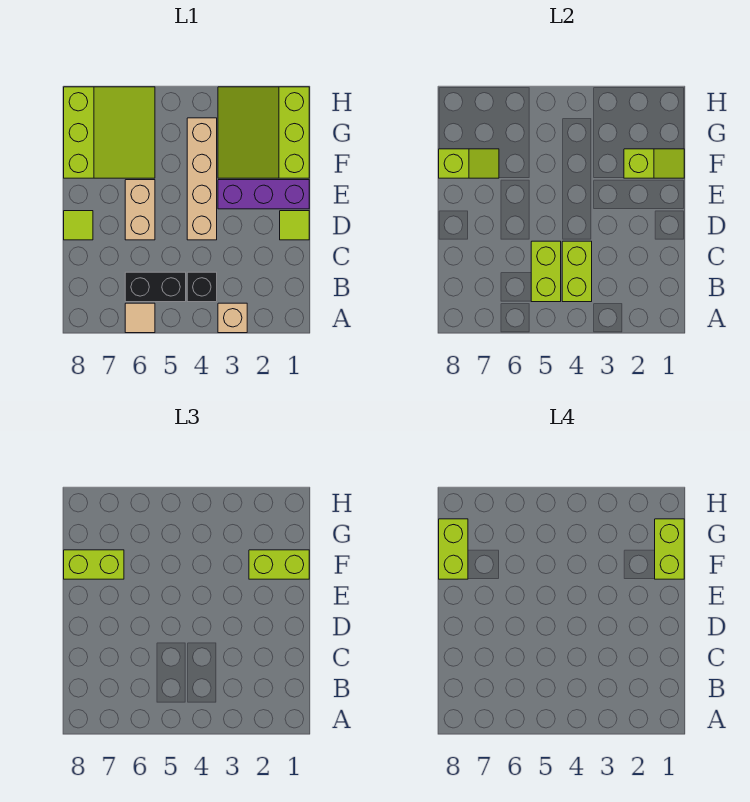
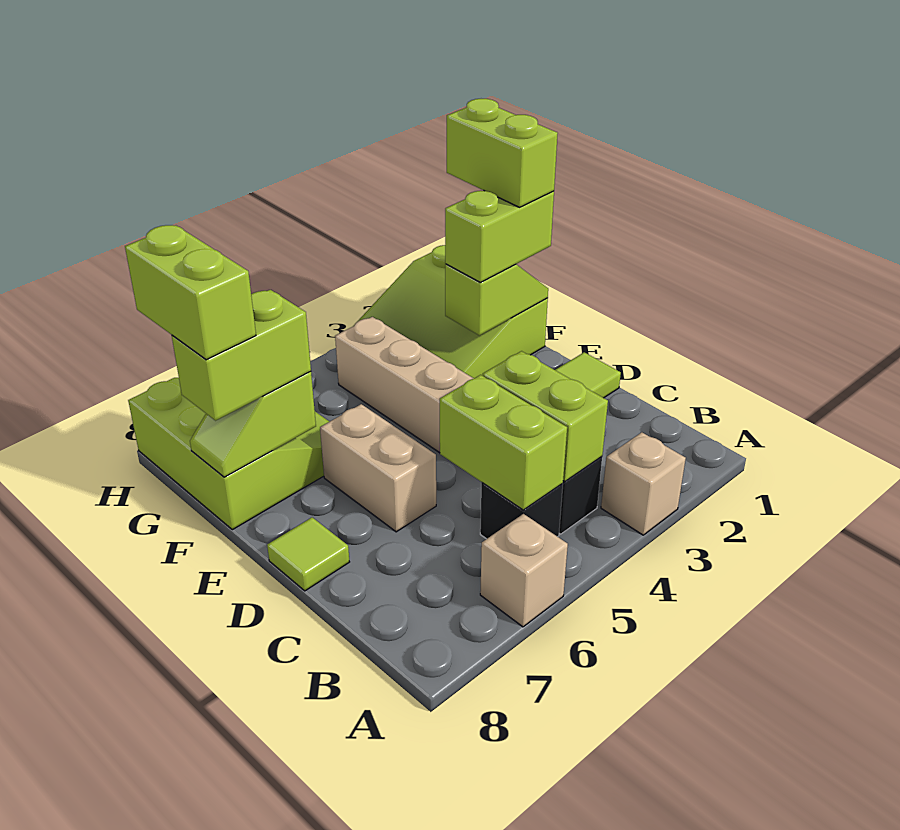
tan tile A6 level 1 -> tan brick A6 level 1
black brick B5:B6 level 1 -> black brick B5 level 1
purple brick E1:E3 level 1 -> none
lime slope F7:F8 level 2 top 8 -> lime slope F7:F8 level 2 top 7

